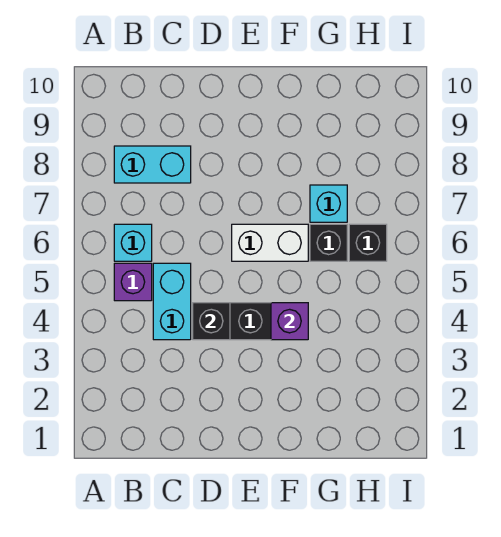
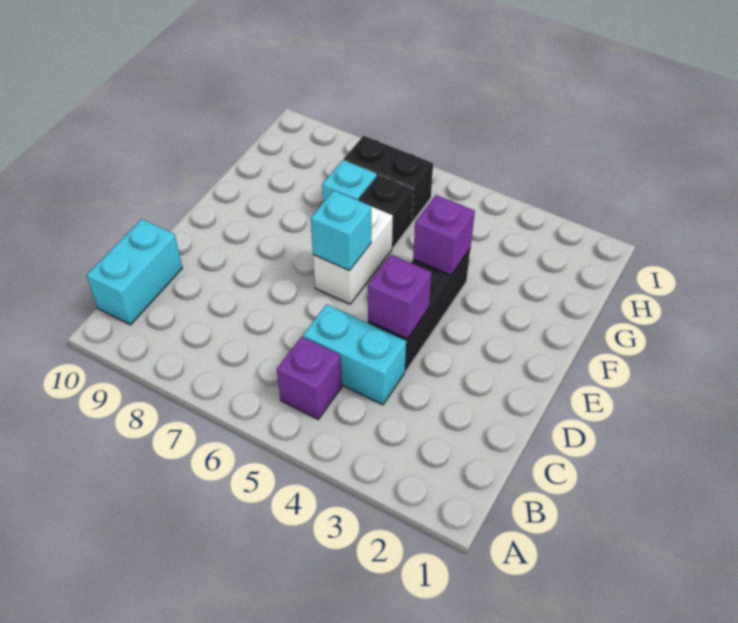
cyan brick B6 level 1 -> cyan brick E6 level 2
cyan brick B8:C8 level 1 -> cyan brick B10:C10 level 1
black brick D4 level 2 -> purple brick D4 level 2
black brick H6 level 1 -> black brick H6:H7 level 1

